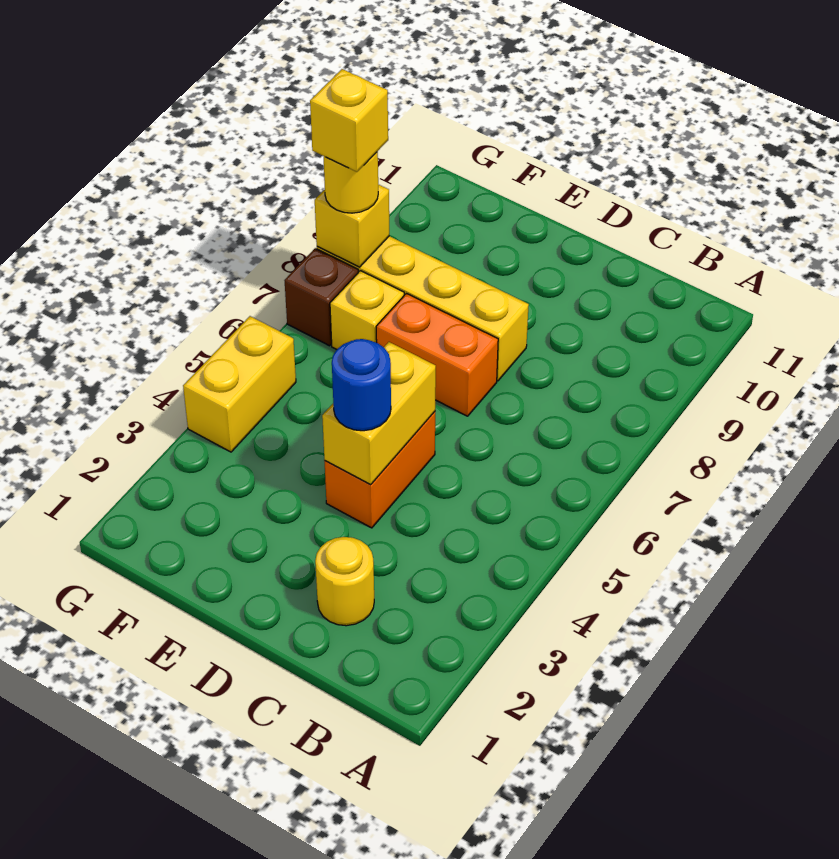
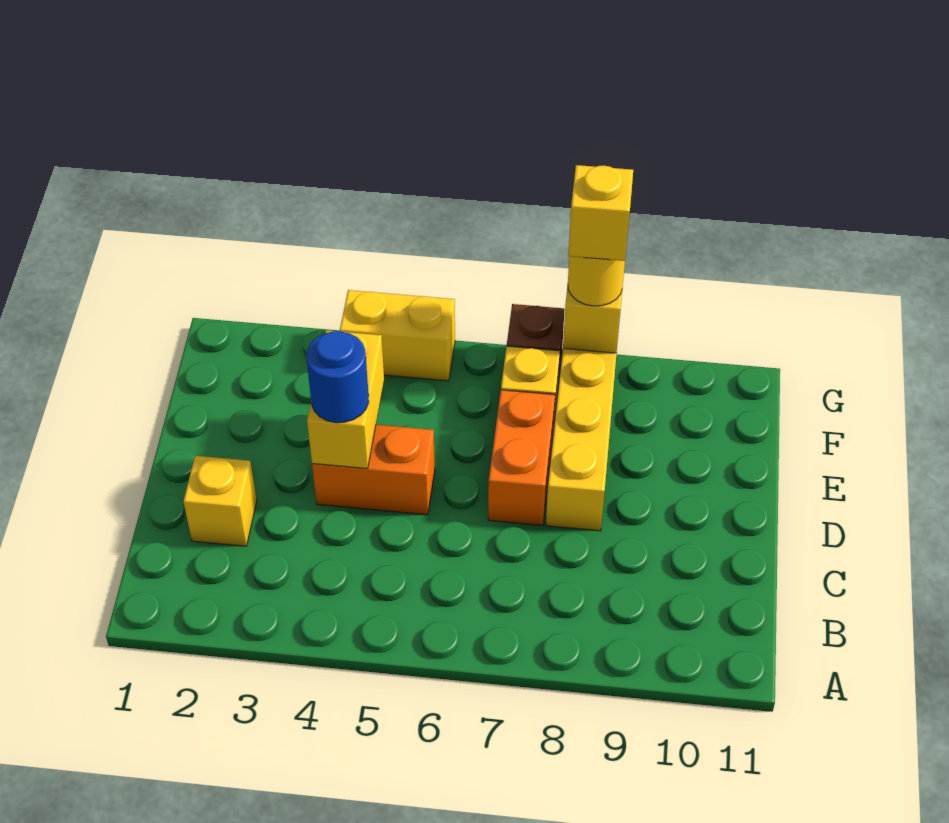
yellow round brick C2 level 1 -> yellow brick C2 level 1
yellow brick D4:D5 level 2 -> yellow brick D4:E4 level 2

